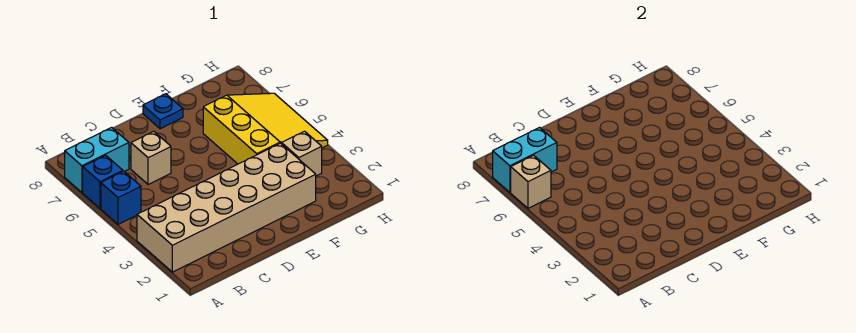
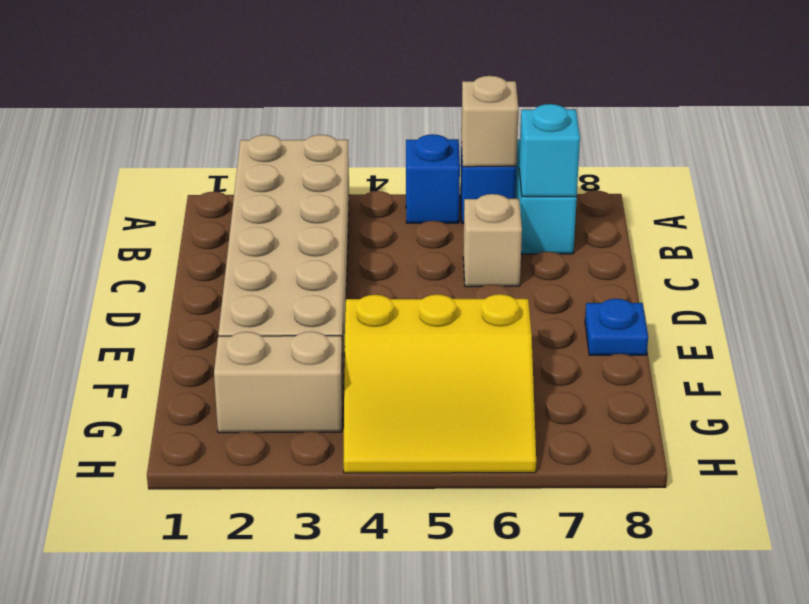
cyan brick A7:B7 level 2 -> cyan brick B7 level 2
tan brick G3 level 1 -> tan brick G2:G3 level 1

